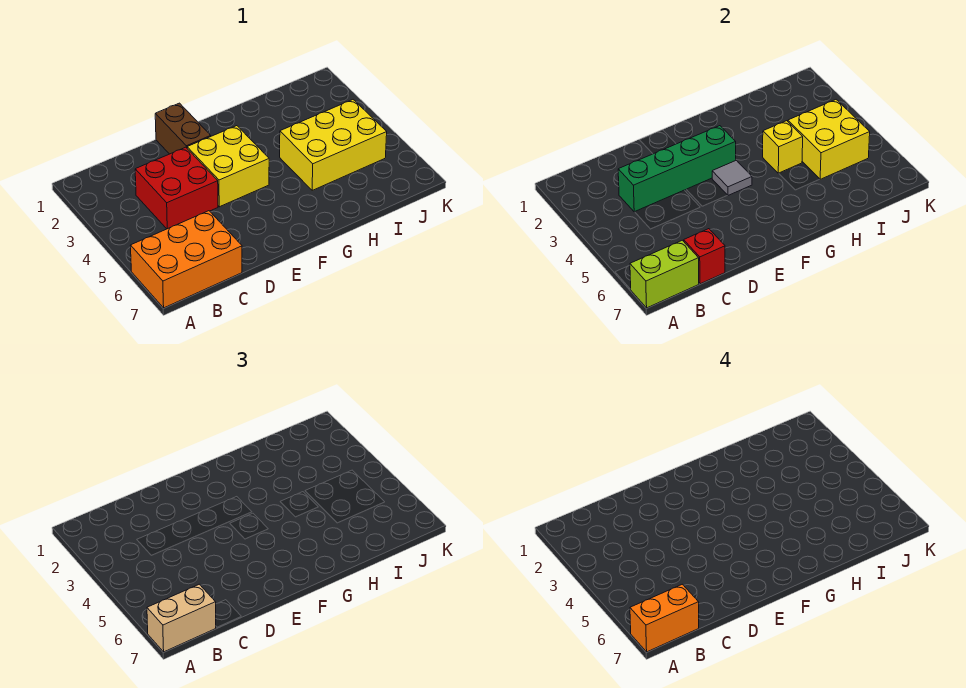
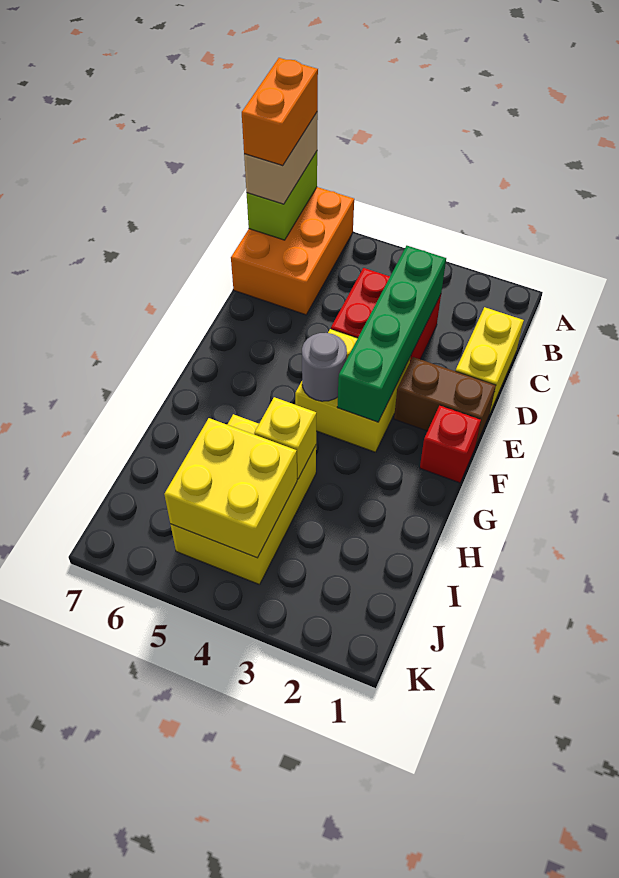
none -> yellow brick C1:D1 level 1
red brick C7 level 2 -> red brick F1 level 1
grey tile F4 level 2 -> grey round brick F4 level 2

